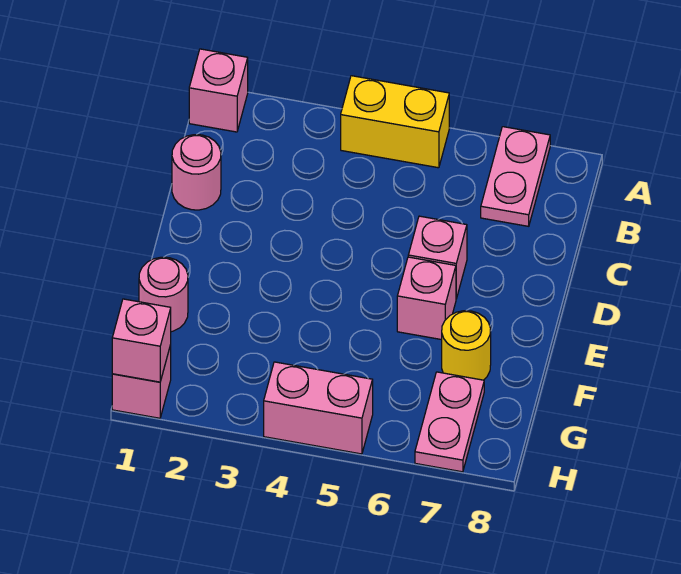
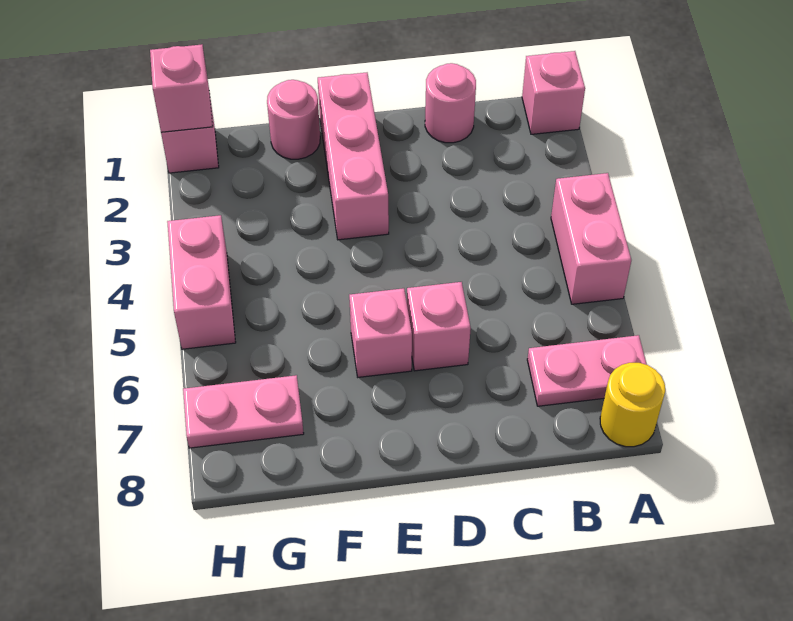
yellow brick A4:A5 level 1 -> pink brick A4:A5 level 1
none -> pink brick E1:E3 level 1
yellow round brick F7 level 1 -> yellow round brick A8 level 1

